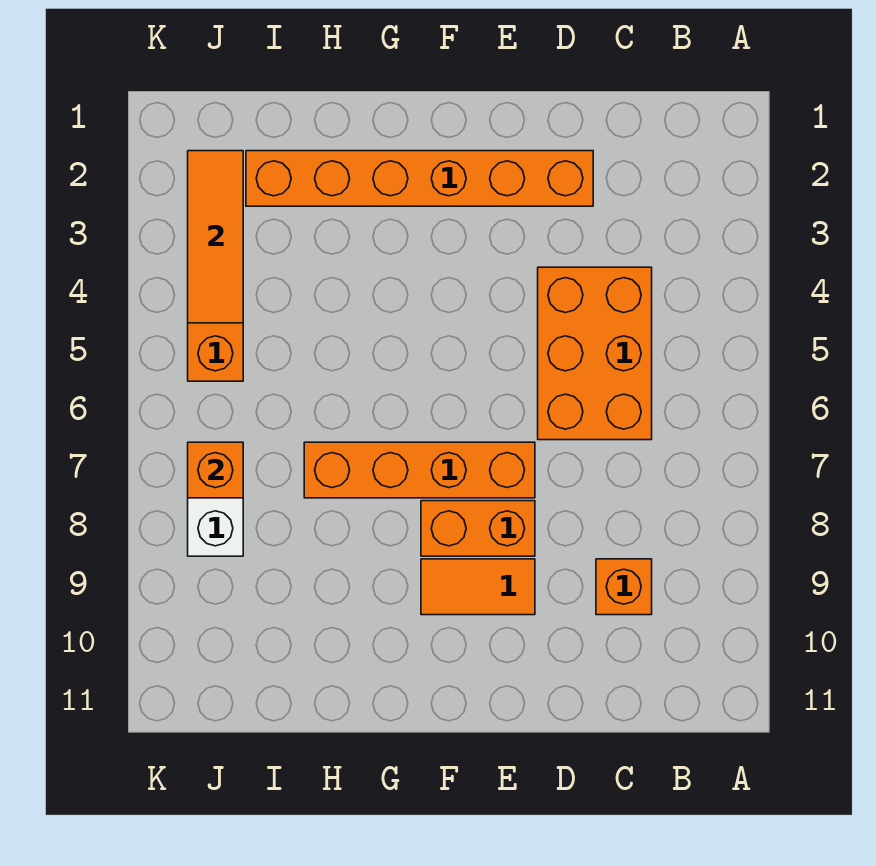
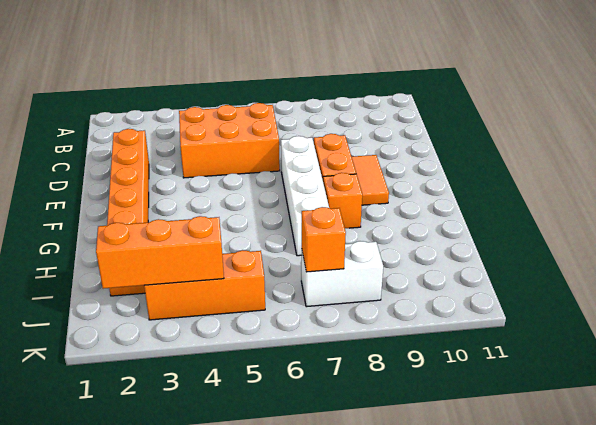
orange brick C9 level 1 -> orange brick G8 level 1
orange brick E7:H7 level 1 -> white brick E7:H7 level 1
orange tile J2:J4 level 2 -> orange brick J2:J4 level 2

